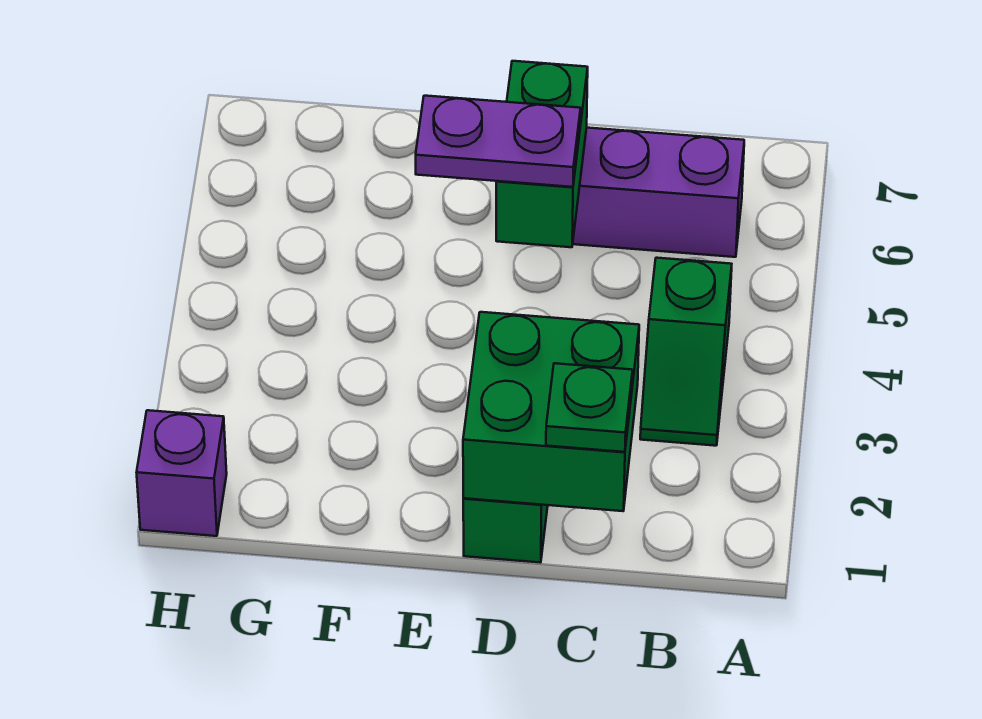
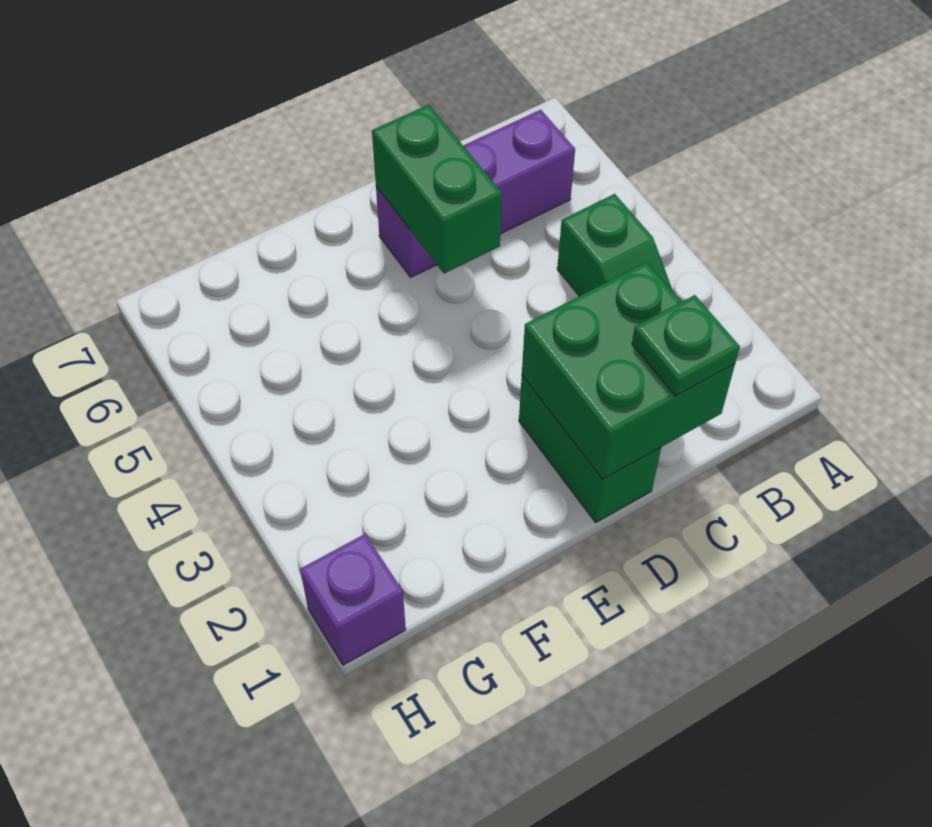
purple plate D5:E5 level 3 -> none

